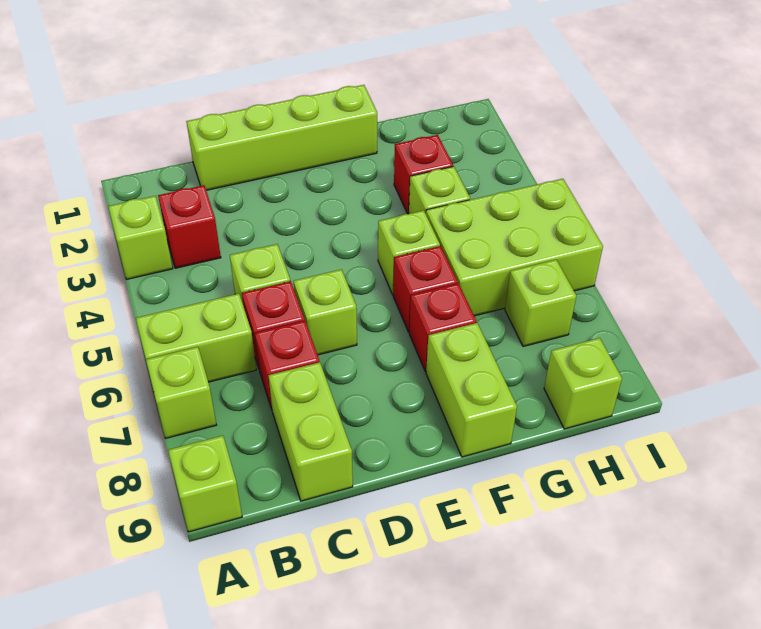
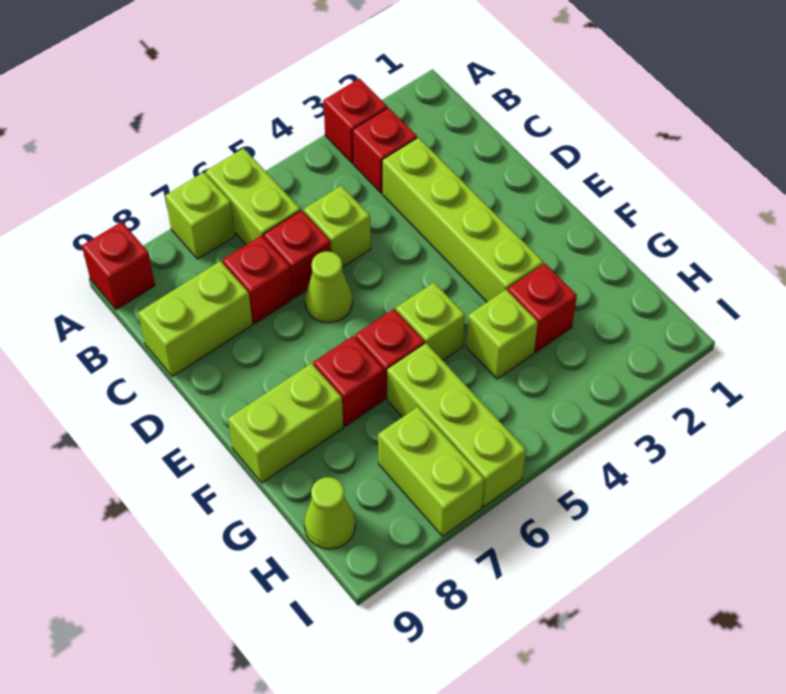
lime brick A3 level 1 -> red brick A3 level 1
lime brick A9 level 1 -> red brick A9 level 1
lime brick C1:F1 level 1 -> lime brick C3:F3 level 1
lime brick D6 level 1 -> lime cone D6 level 1
lime brick G5:I6 level 1 -> lime brick G6:I6 level 1
lime brick H7 level 1 -> lime brick H7:I7 level 1
lime brick H9 level 1 -> lime cone H9 level 1

